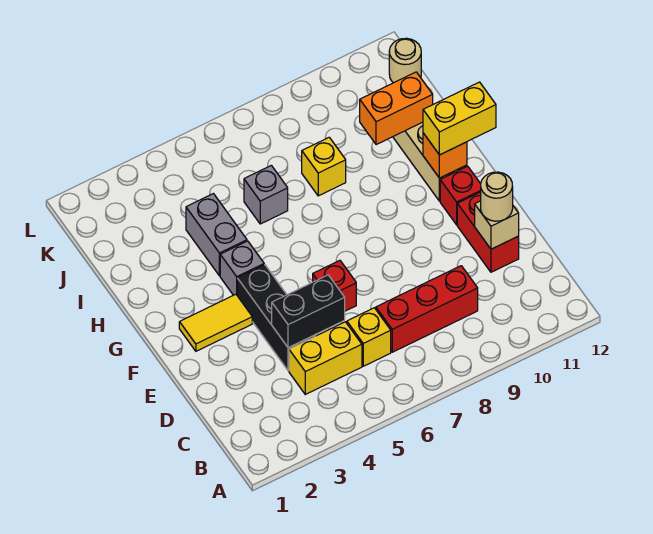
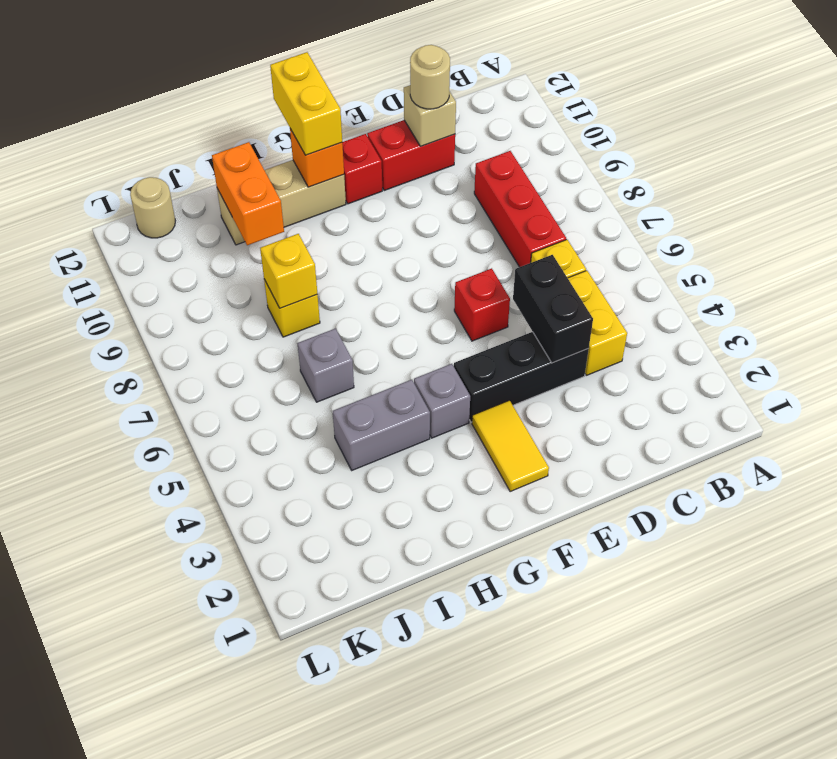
none -> yellow brick I8 level 2

